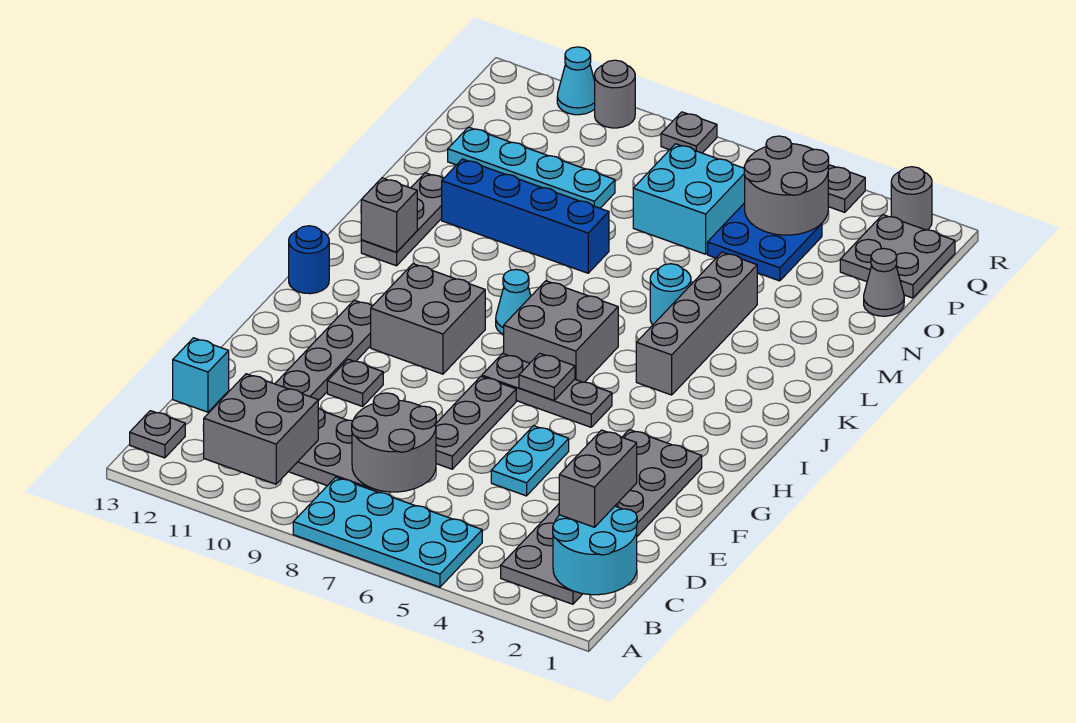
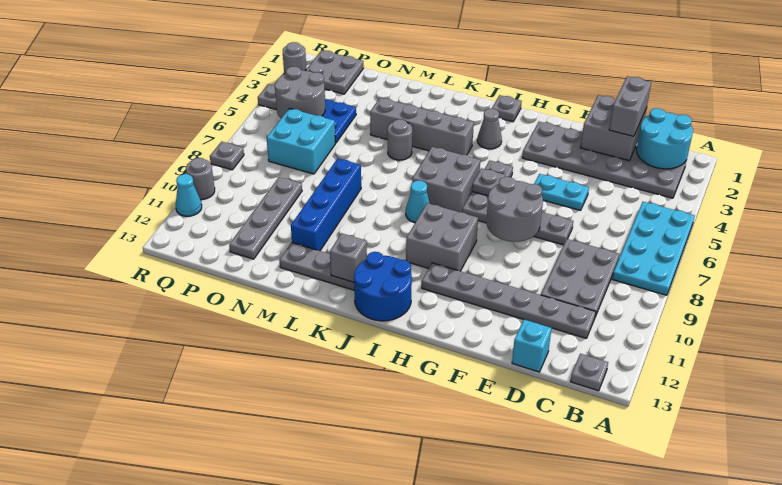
grey brick B10:C11 level 2 -> grey brick D1:E2 level 2
grey brick C2:D2 level 3 -> grey brick D1:D2 level 3
grey round brick C7:D8 level 2 -> grey round brick F7:G8 level 2
grey plate F10 level 1 -> grey plate I1 level 1
blue round brick I13 level 1 -> blue round brick I12:J13 level 1
cyan round brick L5 level 1 -> grey round brick L5 level 1
grey cone O1 level 1 -> grey cone I3 level 1
cyan plate O9:O12 level 1 -> grey plate O9:O12 level 1

